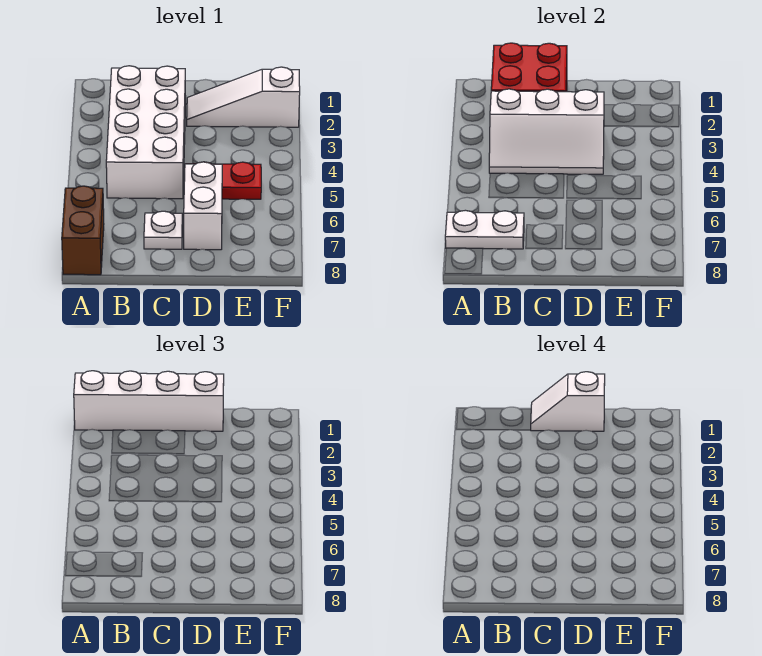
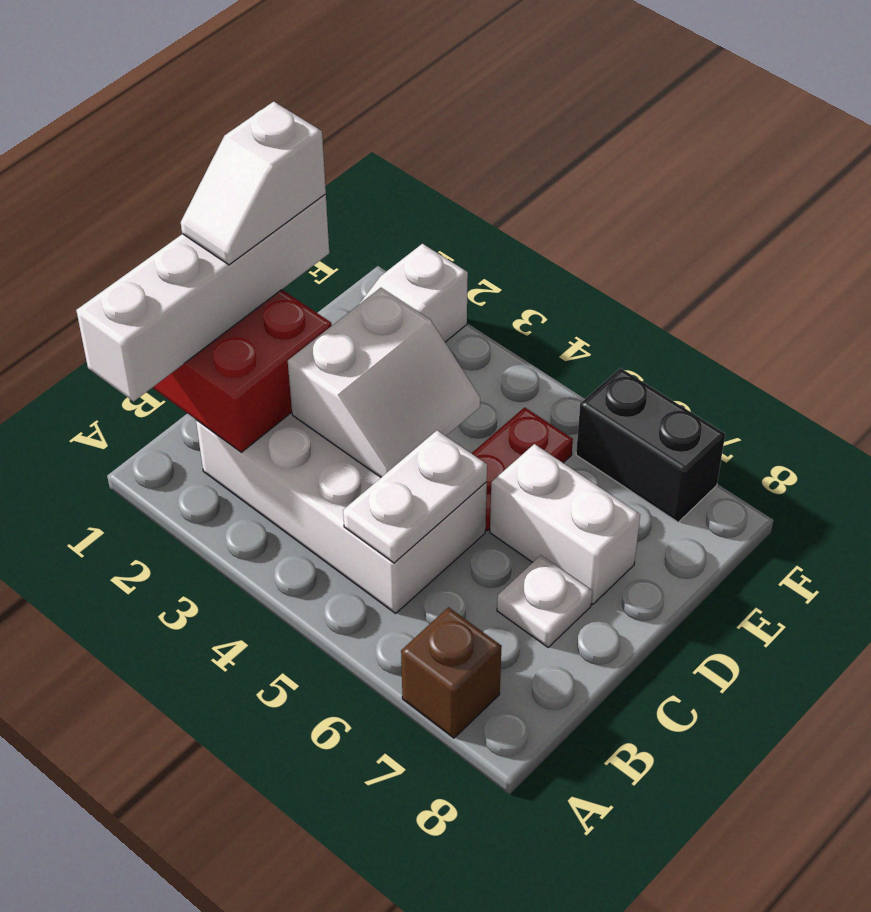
brown brick A7:A8 level 1 -> brown brick A7 level 1
white plate A7:B7 level 2 -> white plate B5:C5 level 2
white slope B3:D4 level 2 top 3 -> white slope C3:D4 level 2 top 3
none -> black brick F6:F7 level 1

